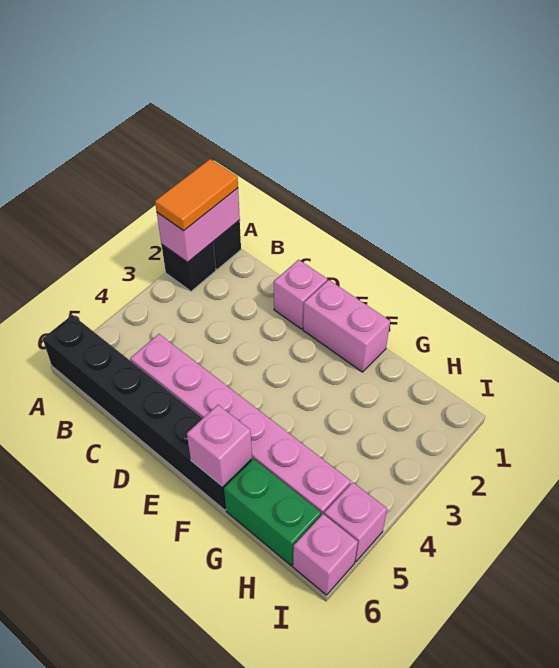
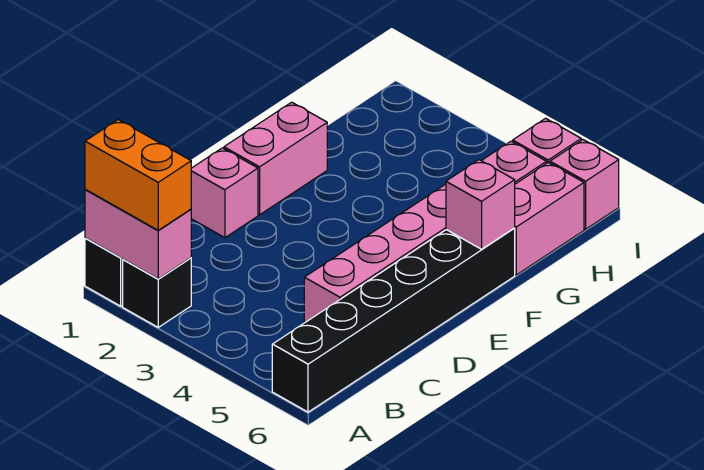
orange tile A1:A2 level 3 -> orange brick A1:A2 level 3
green brick G6:H6 level 1 -> pink brick G6:H6 level 1

